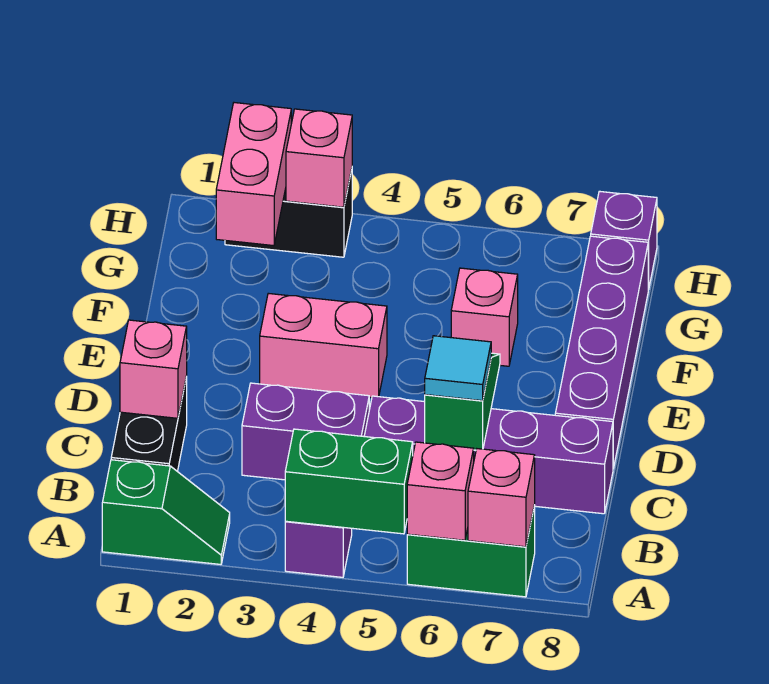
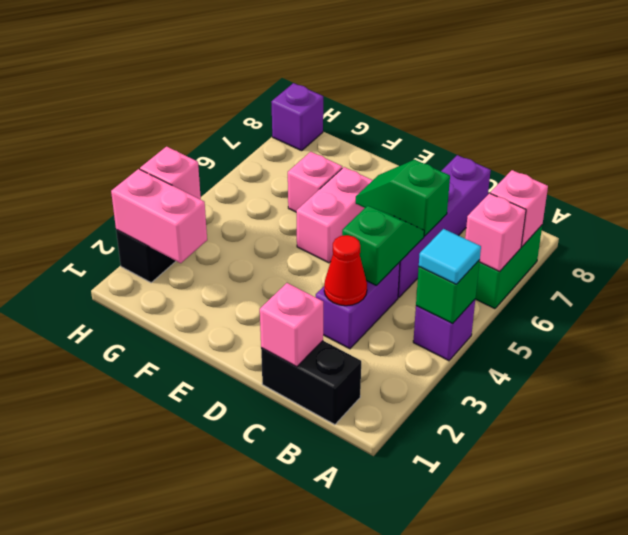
green slope A1:A2 level 1 top 1 -> green slope C4:C5 level 2 top 4
green brick A4:A5 level 2 -> green brick A4 level 2
none -> red cone C3 level 2
cyan tile C6 level 3 -> cyan tile A4 level 3
purple brick D8:G8 level 1 -> none
pink brick E3:E4 level 1 -> pink brick E5:E6 level 1

